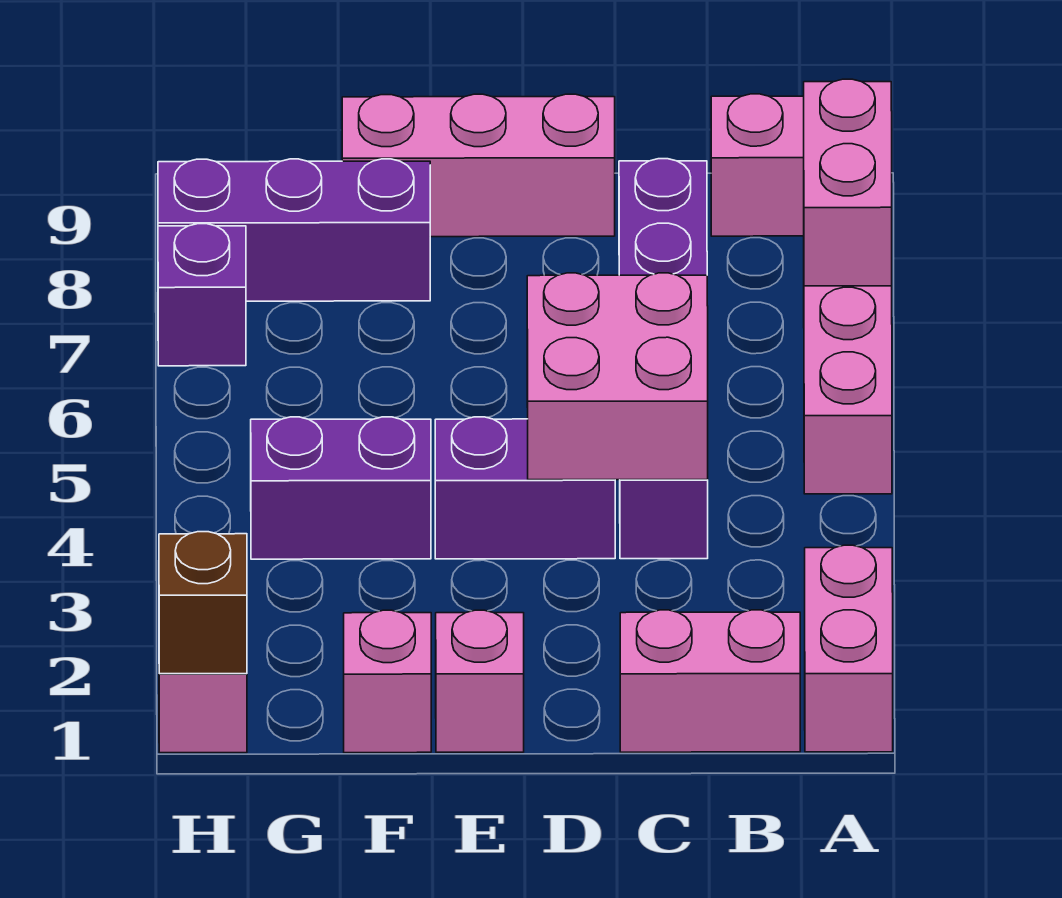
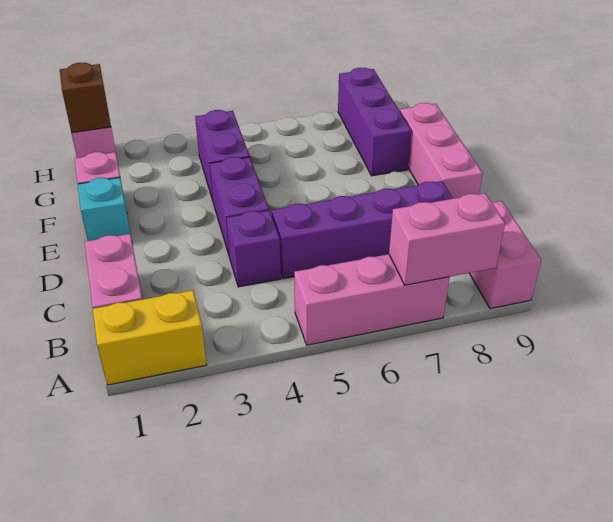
pink brick A1:A2 level 1 -> yellow brick A1:A2 level 1
pink brick C4:D5 level 2 -> none
pink brick E1 level 1 -> cyan brick E1 level 1
purple brick H7 level 1 -> none

